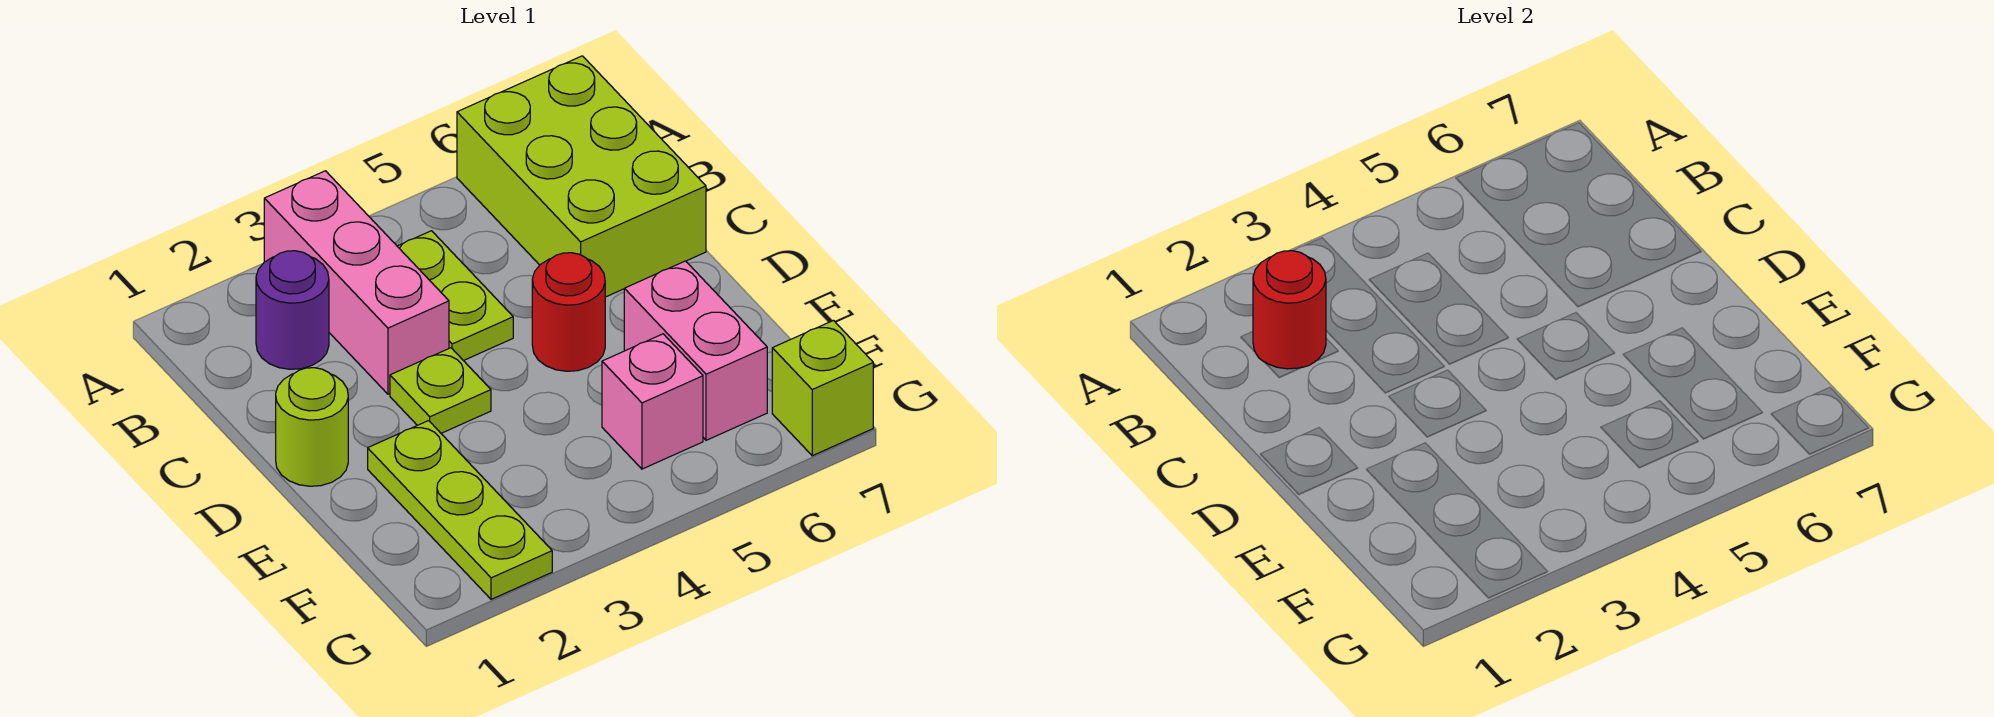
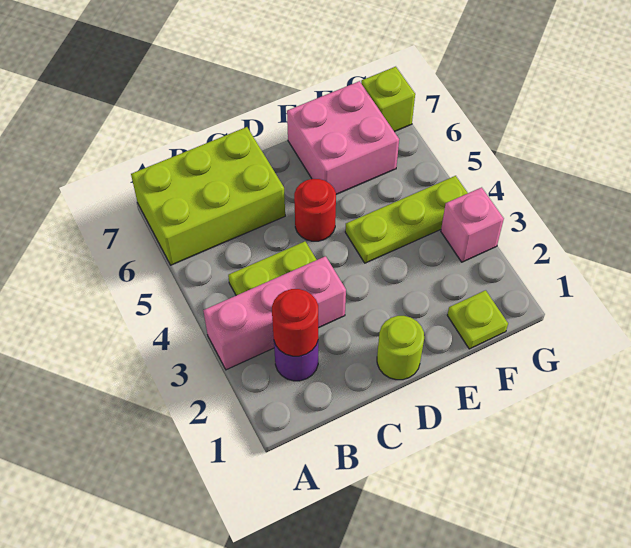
lime plate D3 level 1 -> lime plate F1 level 1
lime plate E2:G2 level 1 -> lime plate E4:G4 level 1
pink brick E6:F6 level 1 -> pink brick E6:F7 level 1
pink brick F5 level 1 -> pink brick G3 level 1

